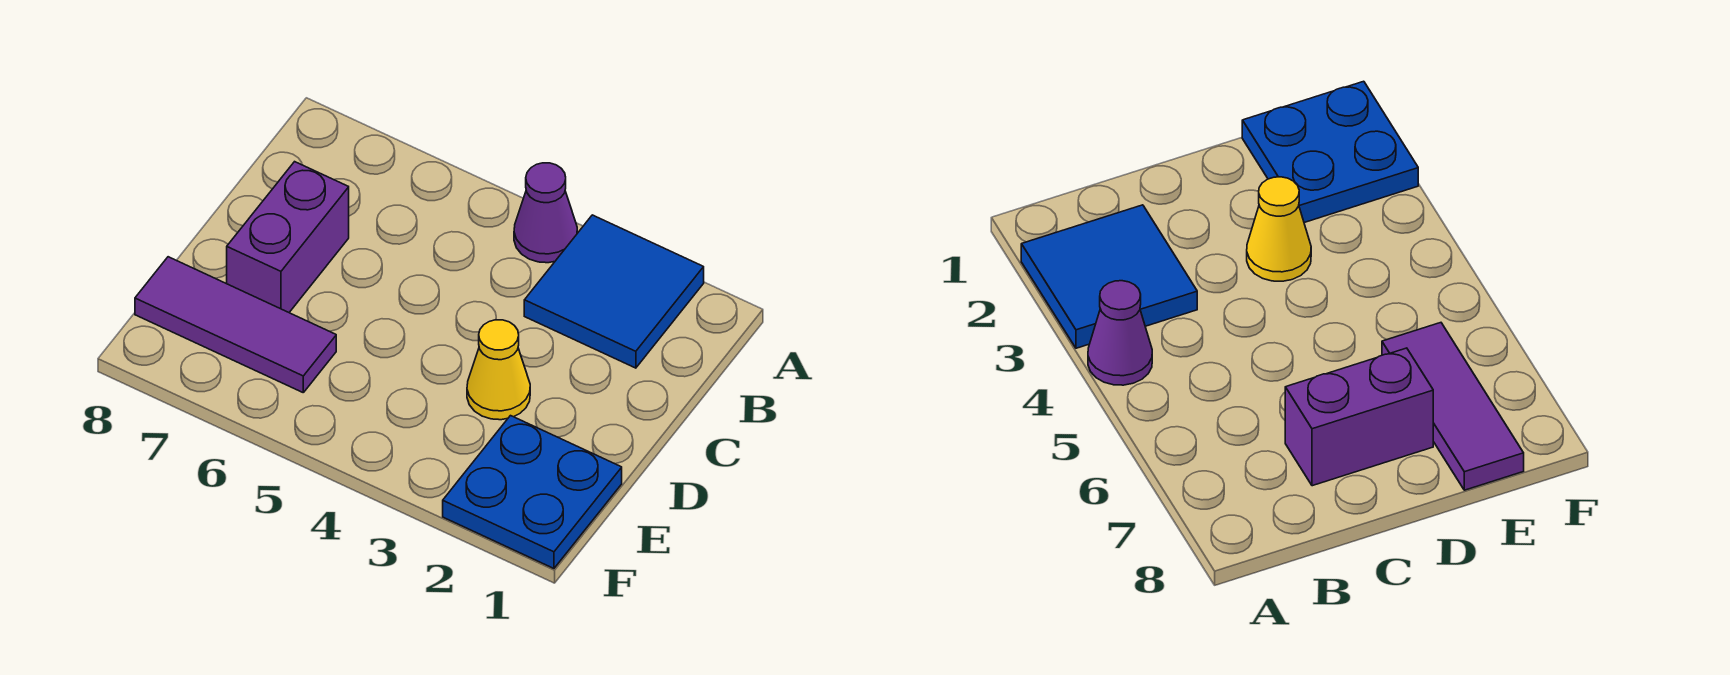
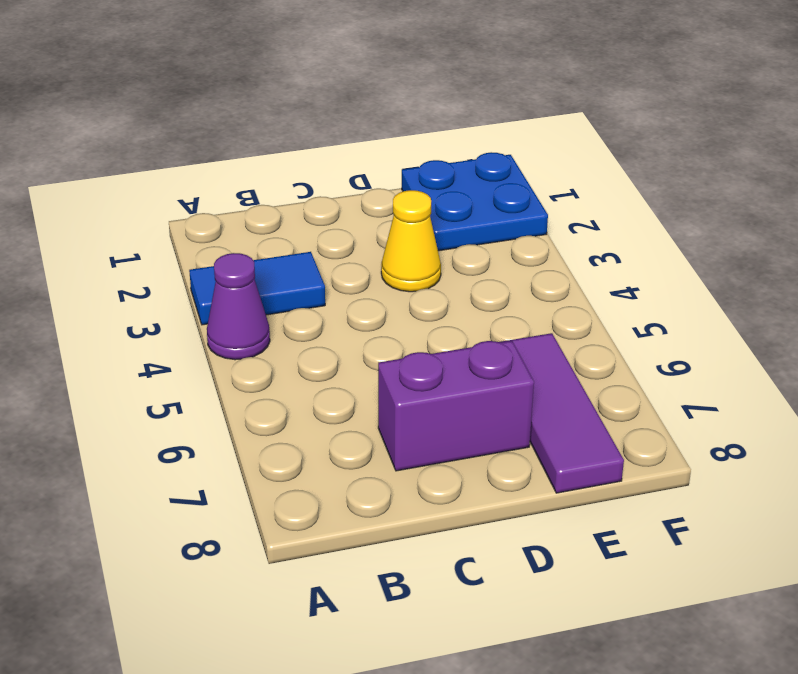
blue tile A2:B3 level 1 -> blue tile A3:B3 level 1

